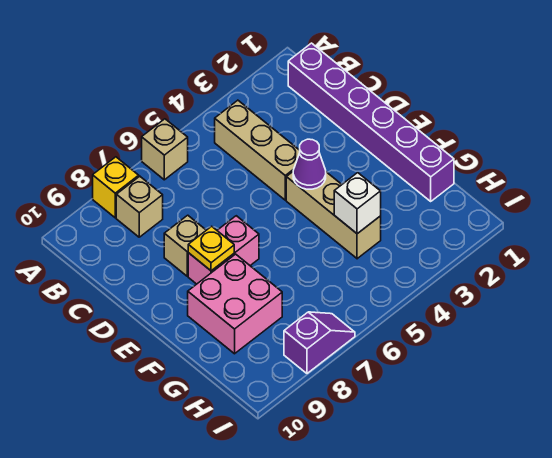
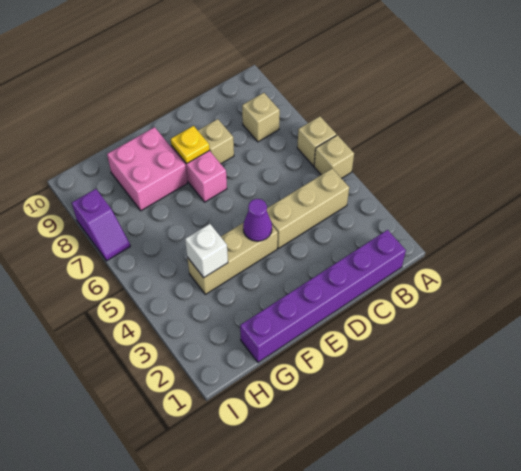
none -> tan brick A5 level 1
yellow brick A8 level 1 -> none

